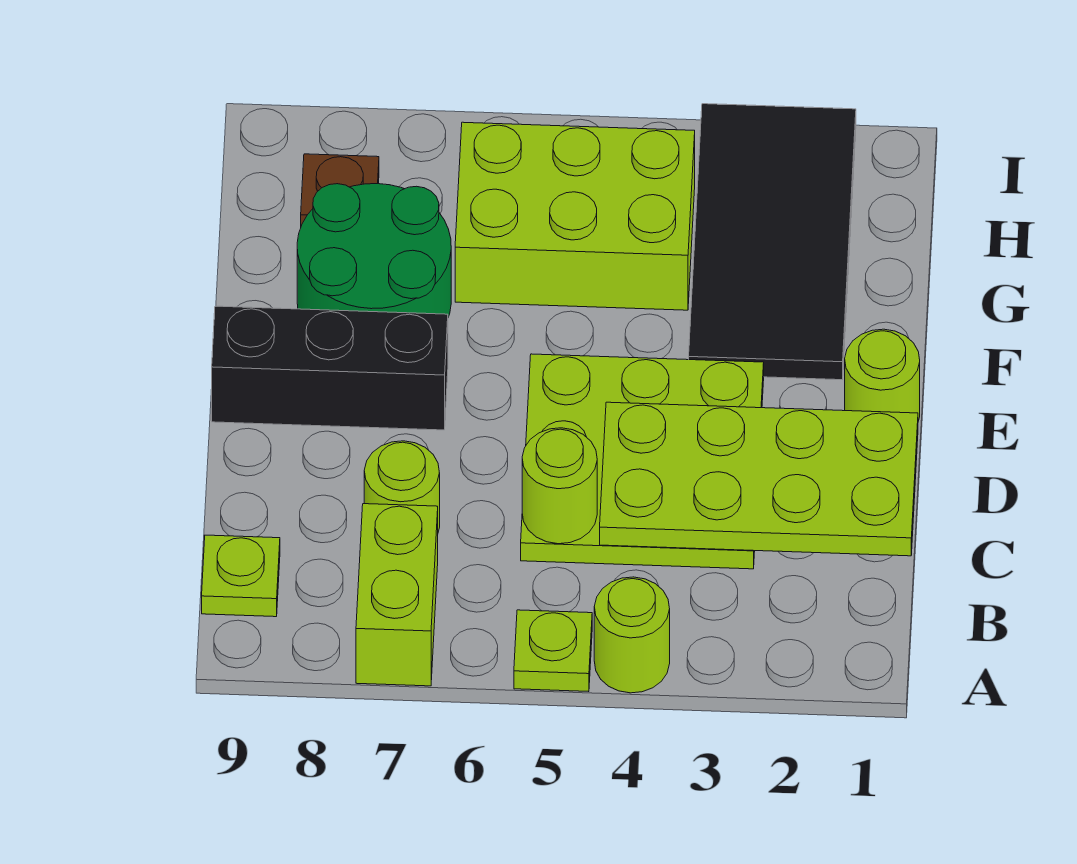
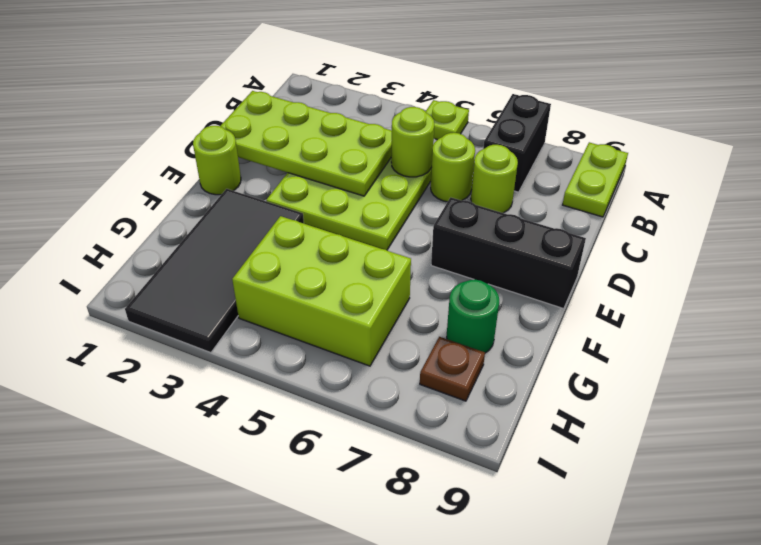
lime round brick A4 level 1 -> lime round brick C6 level 1
lime brick A7:B7 level 1 -> black brick A7:B7 level 1
lime plate B9 level 1 -> lime plate A9:B9 level 1
green round brick F7:G8 level 1 -> green round brick G8 level 1

